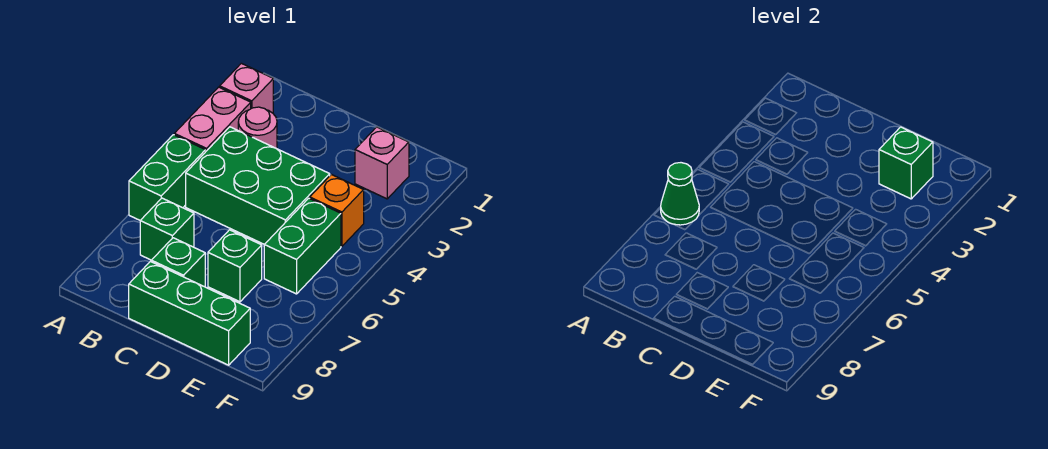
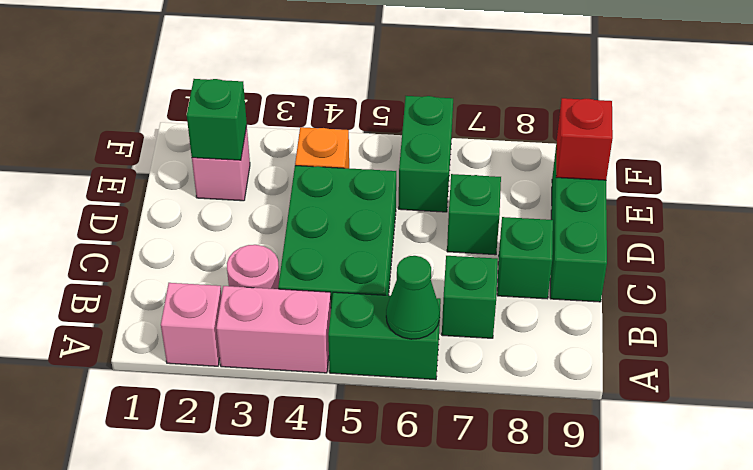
green brick E5:E6 level 1 -> green brick E6:F6 level 1
none -> red brick E9 level 2

